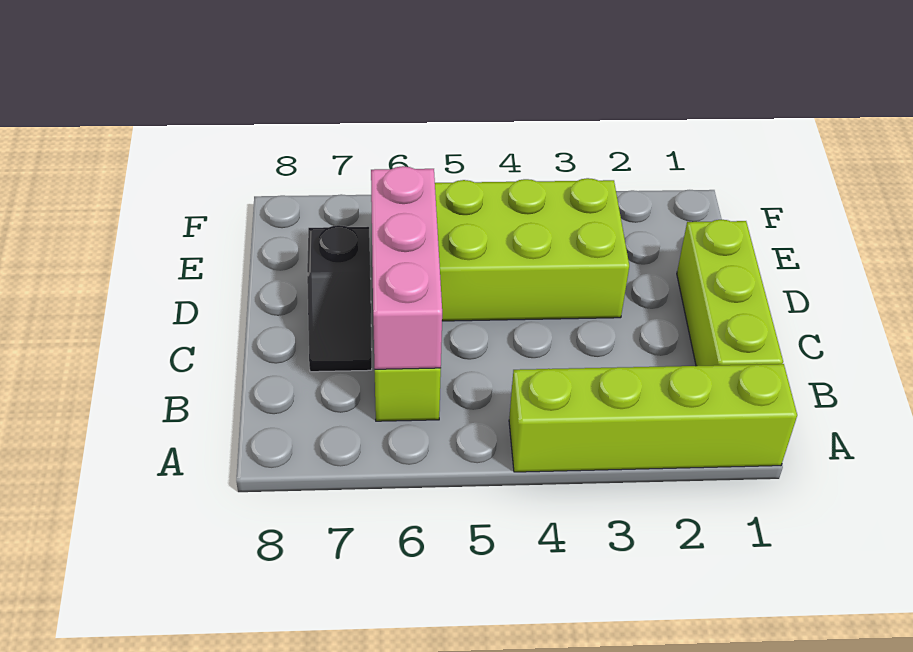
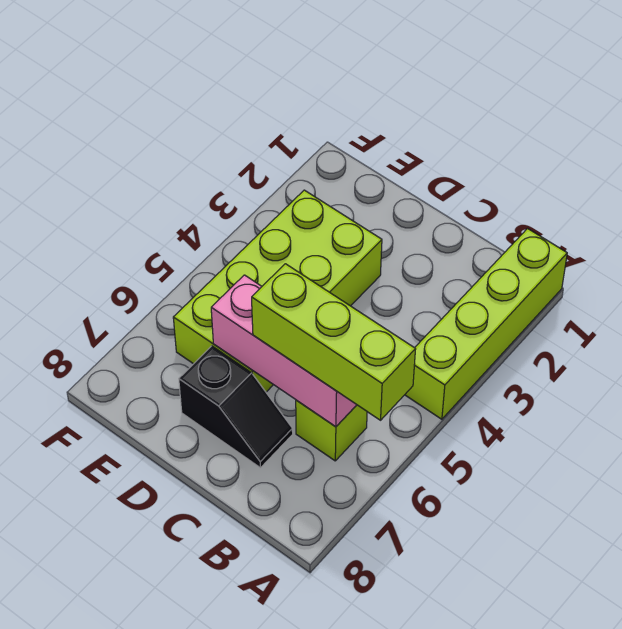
lime brick B1:D1 level 1 -> lime brick A6:C6 level 3

